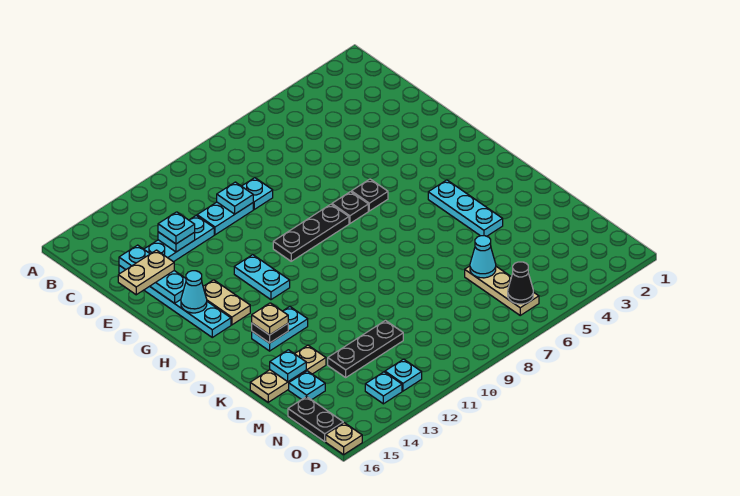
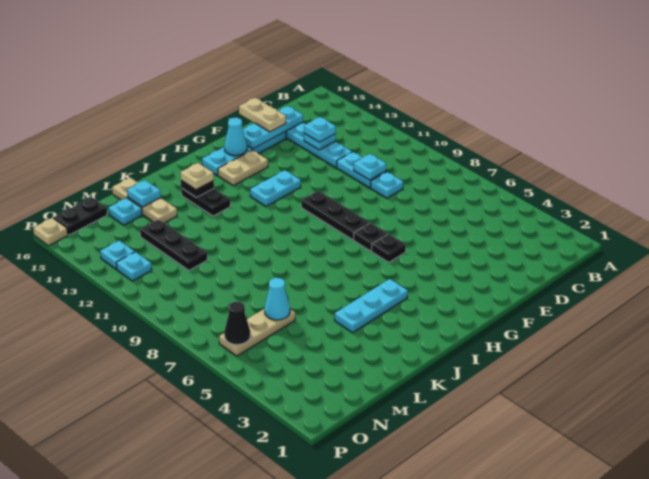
cyan plate J13:J14 level 1 -> black plate J13:J14 level 1

